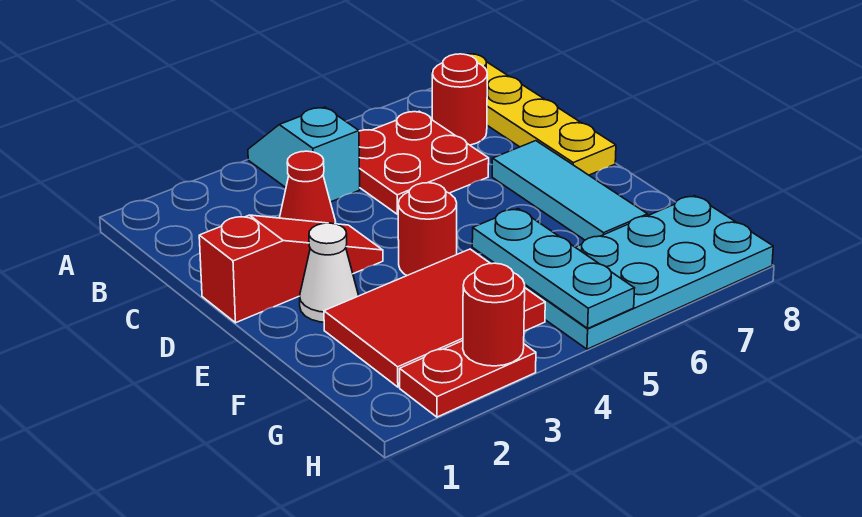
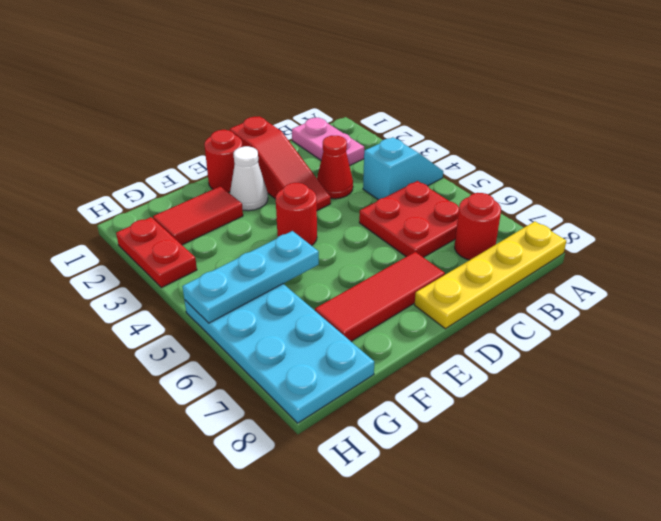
none -> pink plate B1:B2 level 1
cyan tile D7:F7 level 1 -> red tile D7:F7 level 1
red tile F2:G4 level 1 -> red tile F2:G2 level 1
red round brick H3 level 2 -> red round brick E1 level 1

